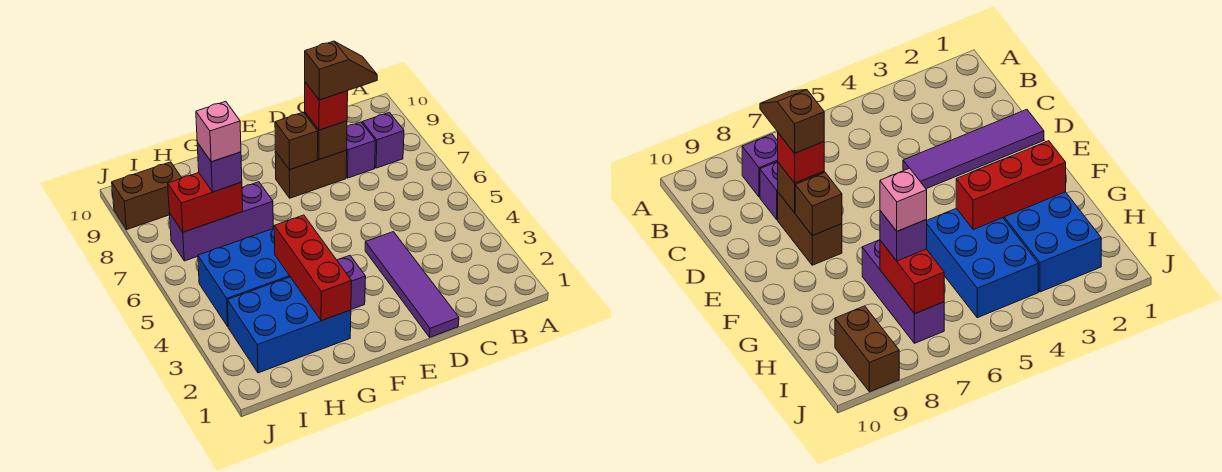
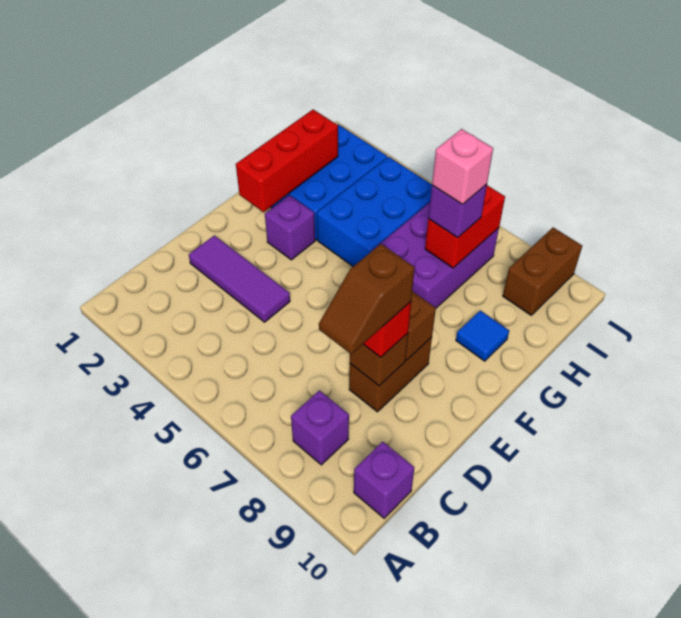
purple brick C8 level 1 -> purple brick B10 level 1
purple tile D1:D4 level 1 -> purple tile D2:D4 level 1
red brick G2:G4 level 2 -> red brick F2:H2 level 2
purple brick G7:I7 level 1 -> purple brick G6:I7 level 1
none -> blue tile G9 level 1

